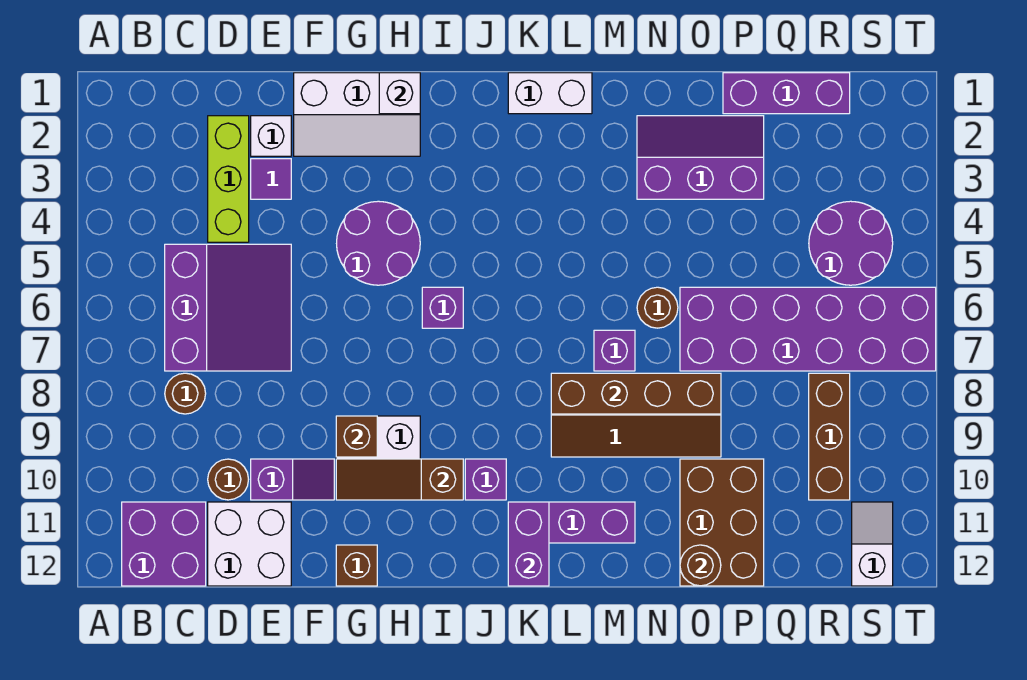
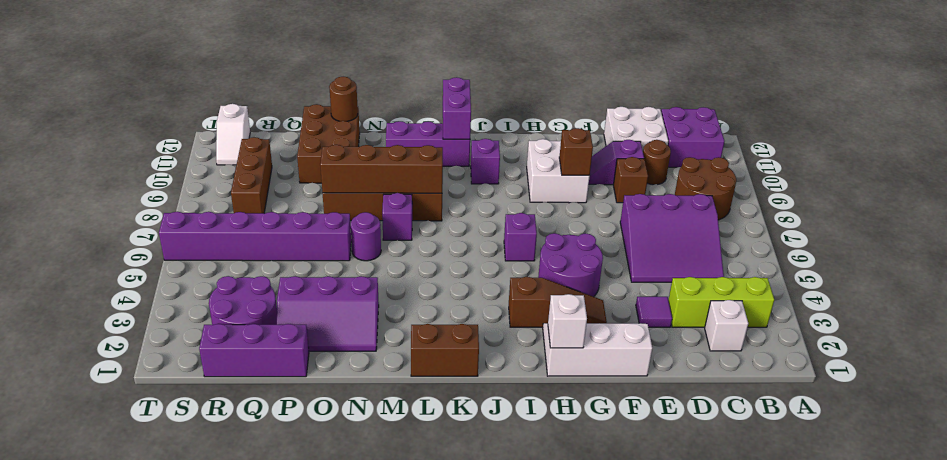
purple slope C5:E7 level 1 top C -> purple slope C5:E7 level 1 top 7
brown round brick C8 level 1 -> brown round brick B8:C9 level 1
lime brick D2:D4 level 1 -> lime brick B3:D3 level 1
white brick E2 level 1 -> white brick C2 level 1
brown slope G10:I10 level 2 top I -> brown slope G3:I3 level 1 top I
brown brick G12 level 1 -> brown brick E9 level 1
white brick K1:L1 level 1 -> brown brick K1:L1 level 1
brown round brick N6 level 1 -> purple round brick N6 level 1
purple brick O6:T7 level 1 -> purple brick O6:T6 level 1
purple round brick R4:S5 level 1 -> purple round brick Q2:R3 level 1

